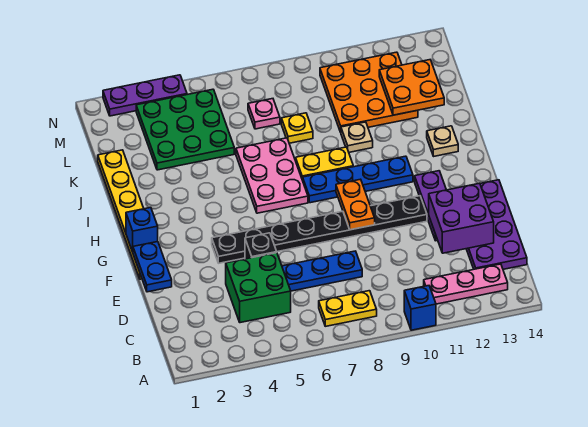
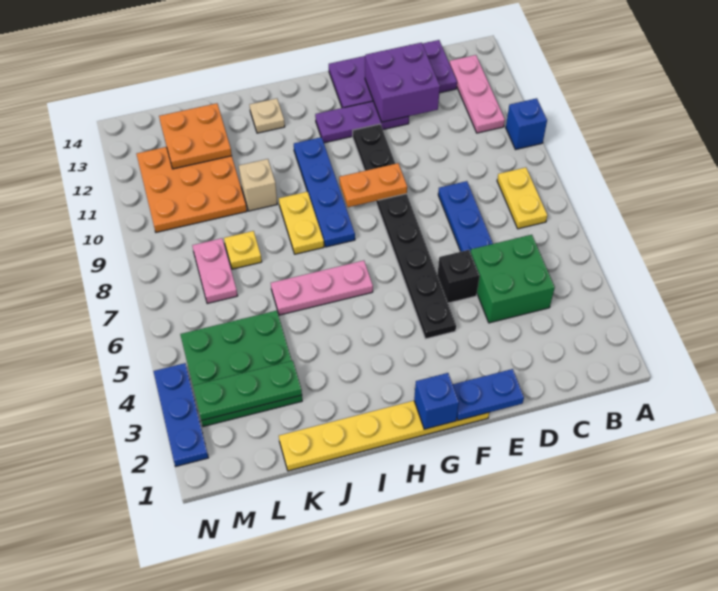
pink plate H6:J7 level 1 -> pink plate H6:J6 level 1
tan plate J10 level 1 -> tan brick J10 level 1
none -> green plate K3:M3 level 2
pink plate L7 level 1 -> pink plate L7:L8 level 1
purple plate N2:N4 level 1 -> blue plate N2:N4 level 1

